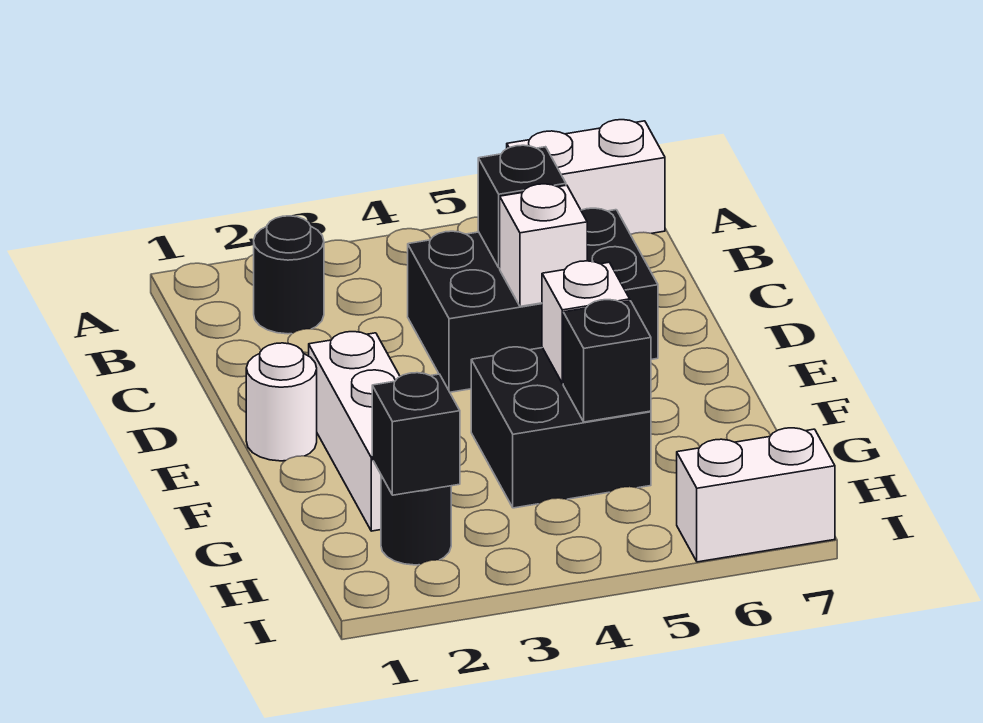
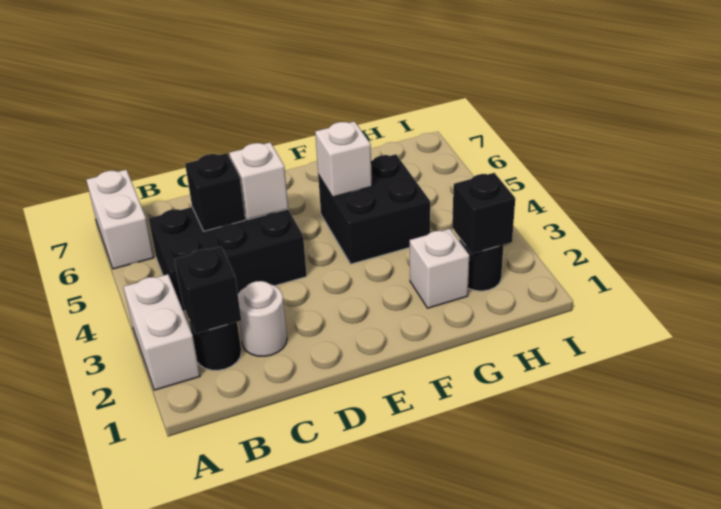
black brick C4:D6 level 1 -> black brick B4:D5 level 1
white round brick E1 level 1 -> white round brick C2 level 1
white brick E2:G2 level 1 -> white brick G2 level 1
black brick G5 level 2 -> black brick B2 level 2
white brick I6:I7 level 1 -> white brick A2:A3 level 1

